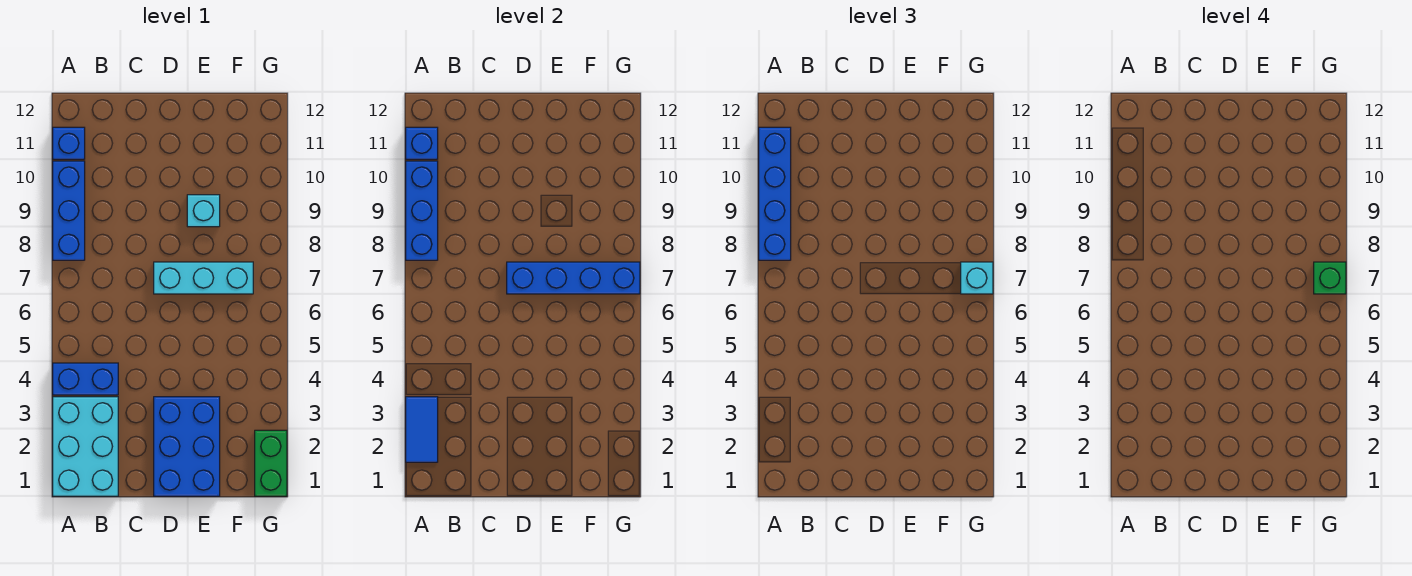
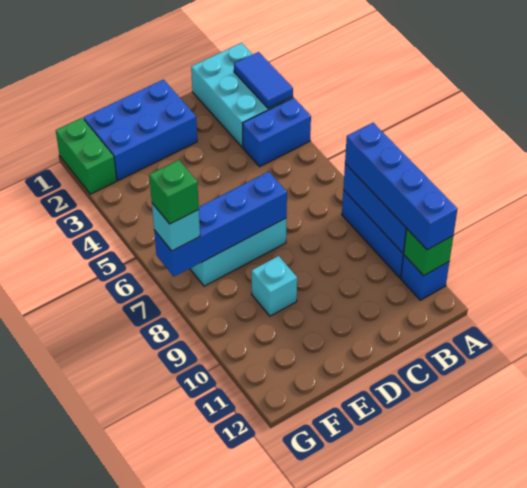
blue brick A11 level 2 -> green brick A11 level 2
blue brick D1:E3 level 1 -> blue brick D1:F2 level 1

